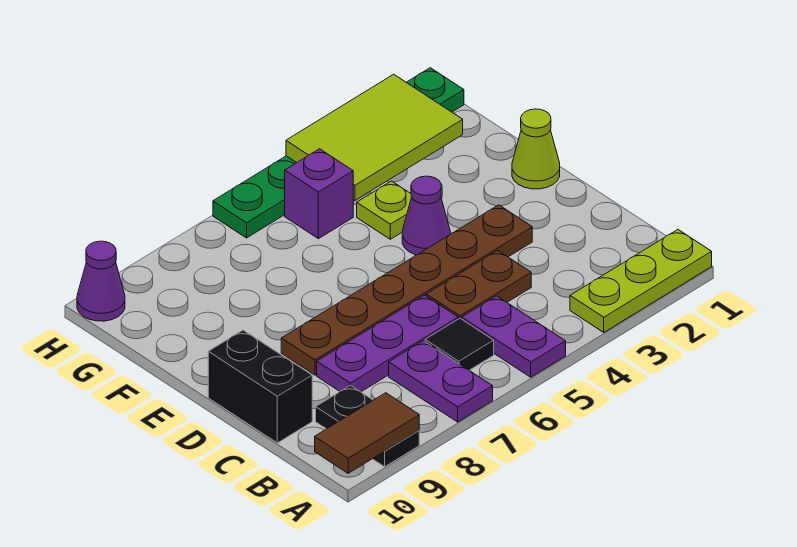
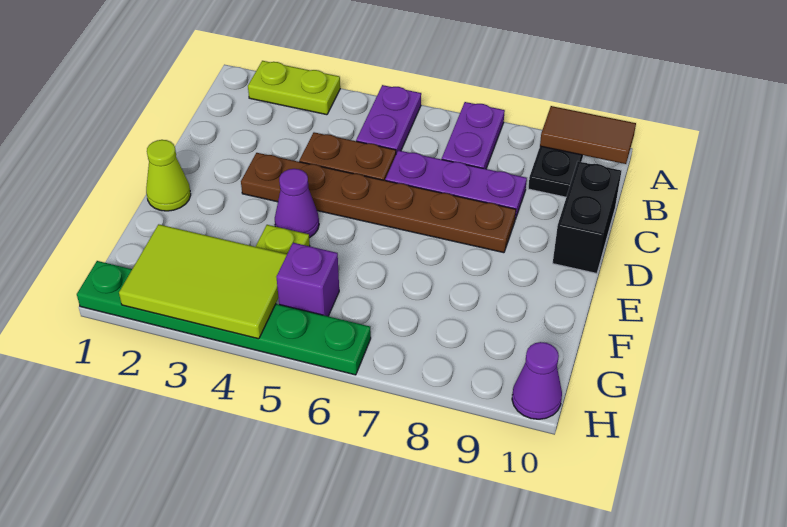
lime plate A1:A3 level 1 -> lime plate A2:A3 level 1
black tile B6 level 1 -> none

